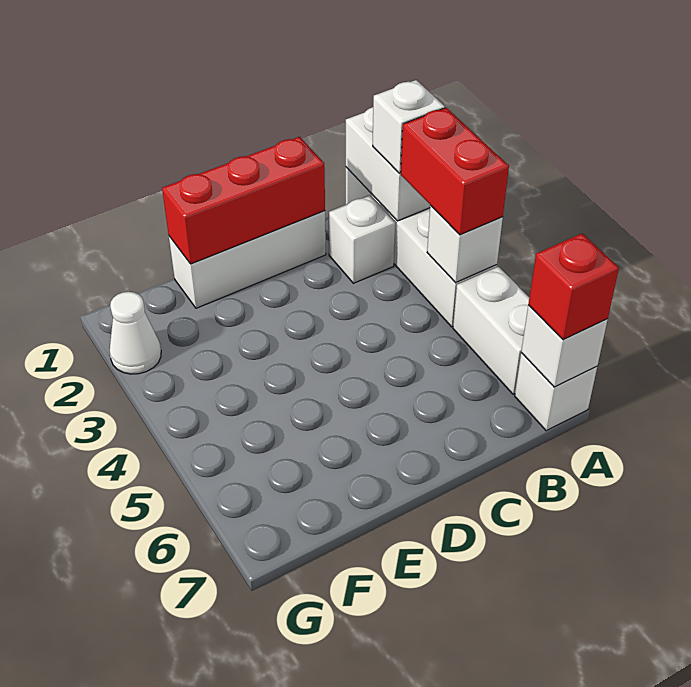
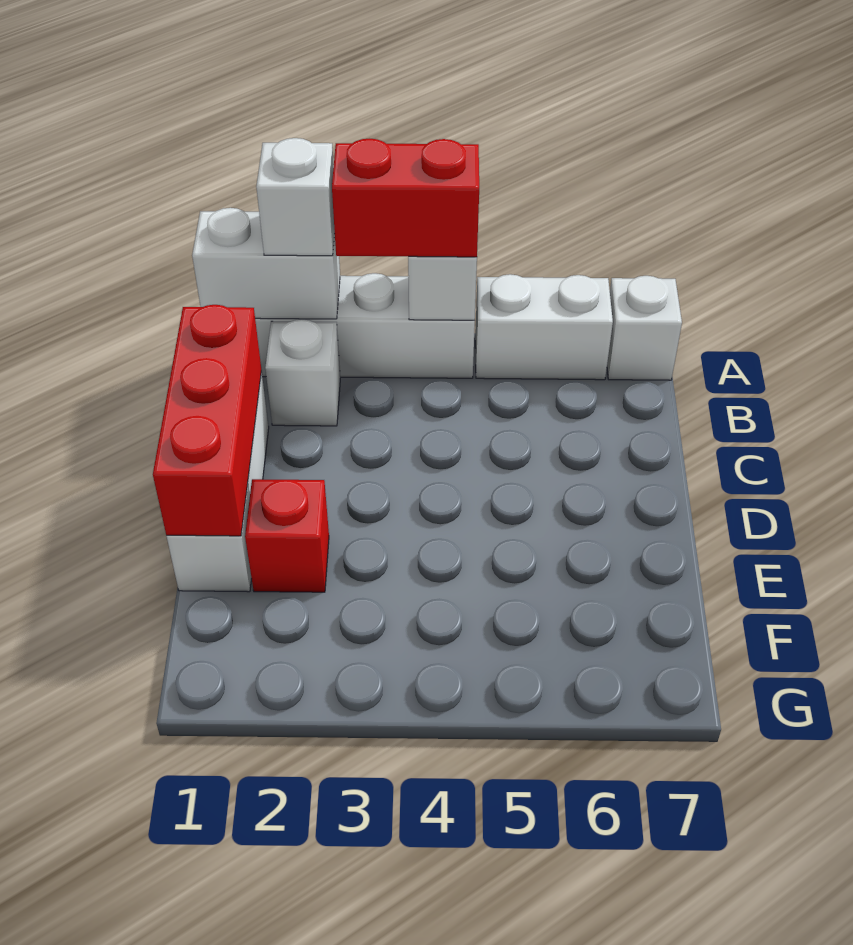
white brick A7 level 2 -> none
red brick A7 level 3 -> red brick E2 level 1
white cone G2 level 1 -> none

